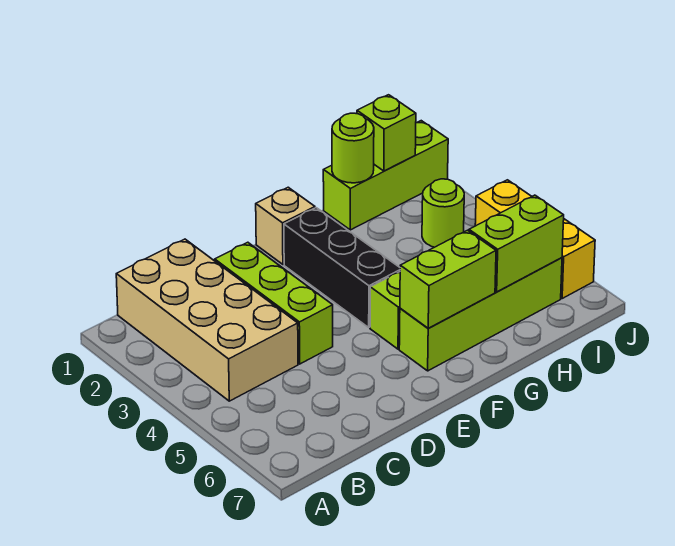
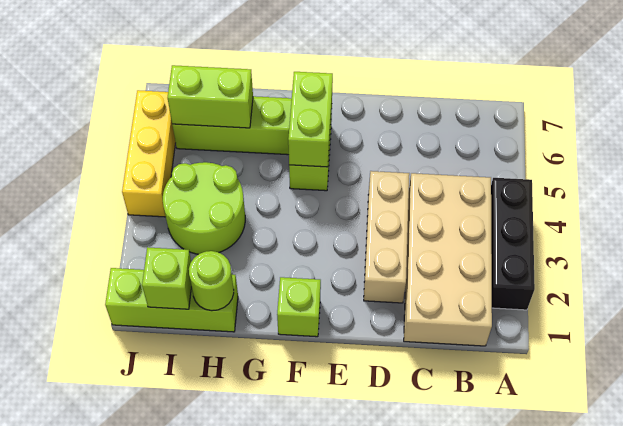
lime brick D2:D4 level 1 -> tan brick D2:D4 level 1
tan brick F1 level 1 -> lime brick F1 level 1
black brick F2:F4 level 1 -> black brick A2:A4 level 1
lime brick F6:G6 level 2 -> lime brick F5:F6 level 2
lime round brick I3 level 1 -> lime round brick H3:I4 level 1

